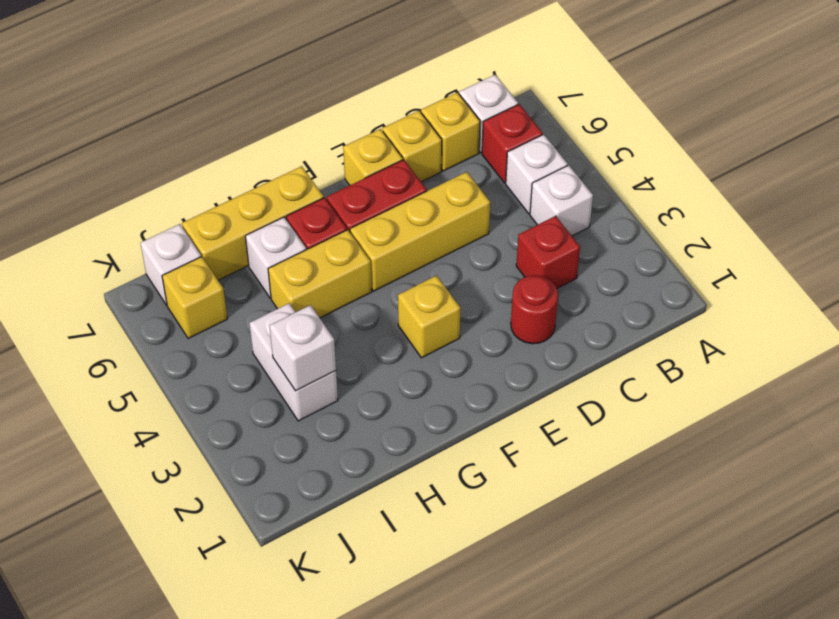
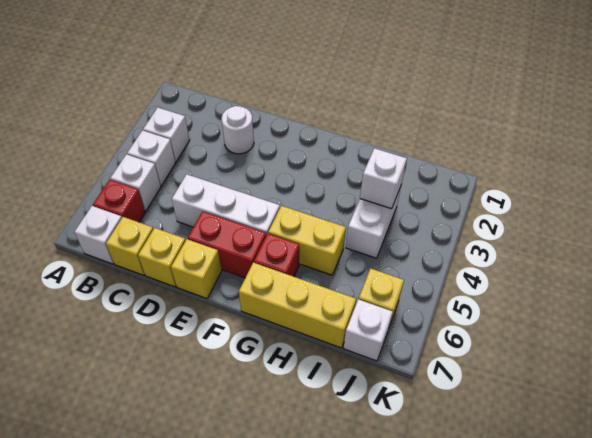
red brick C3 level 1 -> none
red round brick D2 level 1 -> white round brick D2 level 1
yellow brick D5:F5 level 1 -> white brick D5:F5 level 1
yellow brick F3 level 1 -> none
white brick H6 level 1 -> white brick B3 level 1

